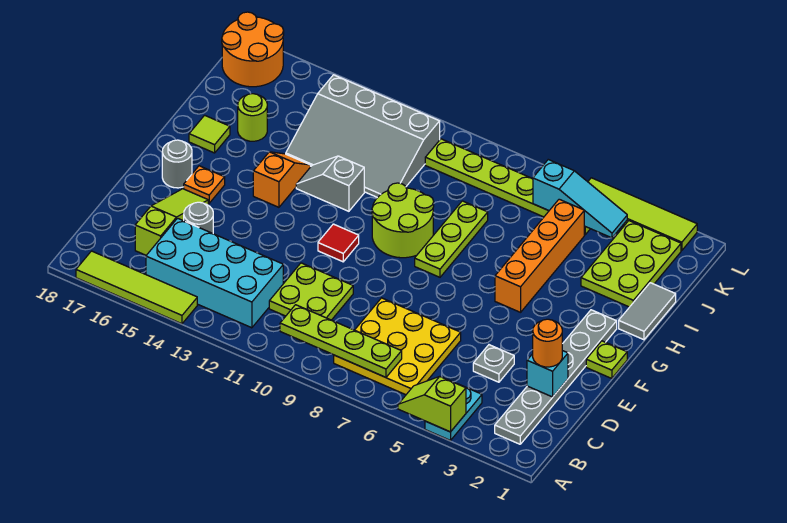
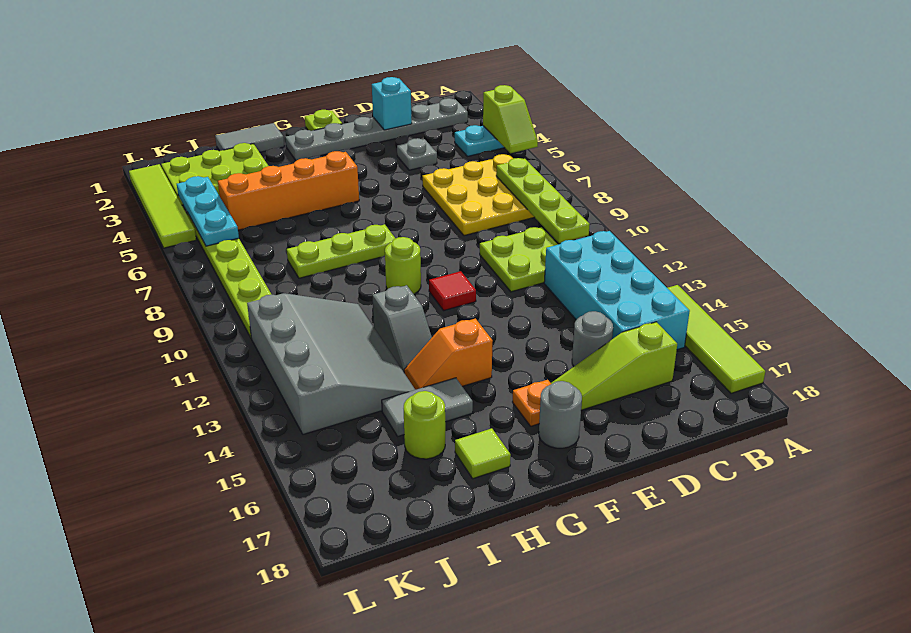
orange round brick D2 level 3 -> none
lime round brick G9:H10 level 1 -> lime round brick G10 level 1
none -> grey tile H15:I15 level 1
cyan slope K4:K6 level 2 top 6 -> cyan plate K4:K6 level 2
orange round brick K17:L18 level 1 -> none

